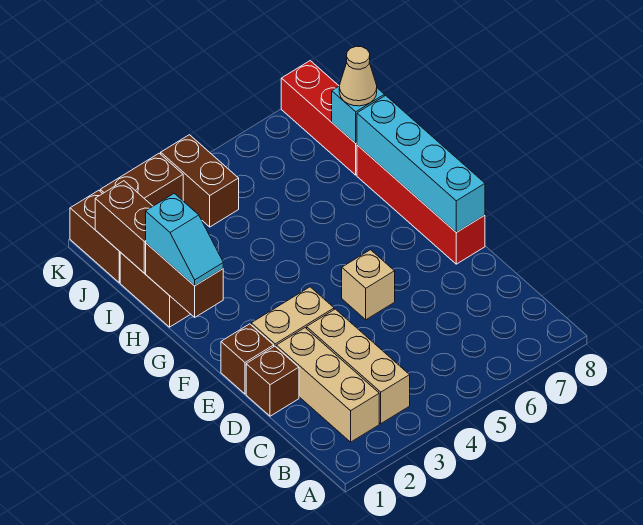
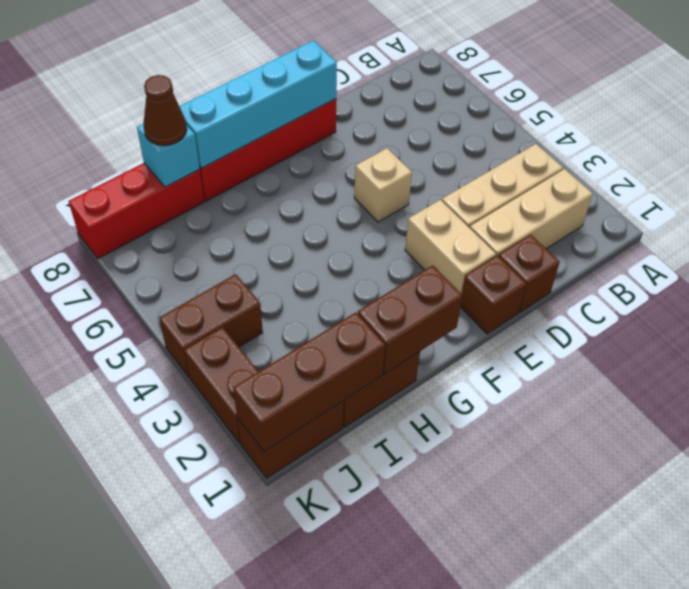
cyan slope G1:H1 level 3 top H -> none
brown brick I1:J1 level 2 -> brown brick I1:K1 level 2
tan cone I8 level 3 -> brown cone I8 level 3

